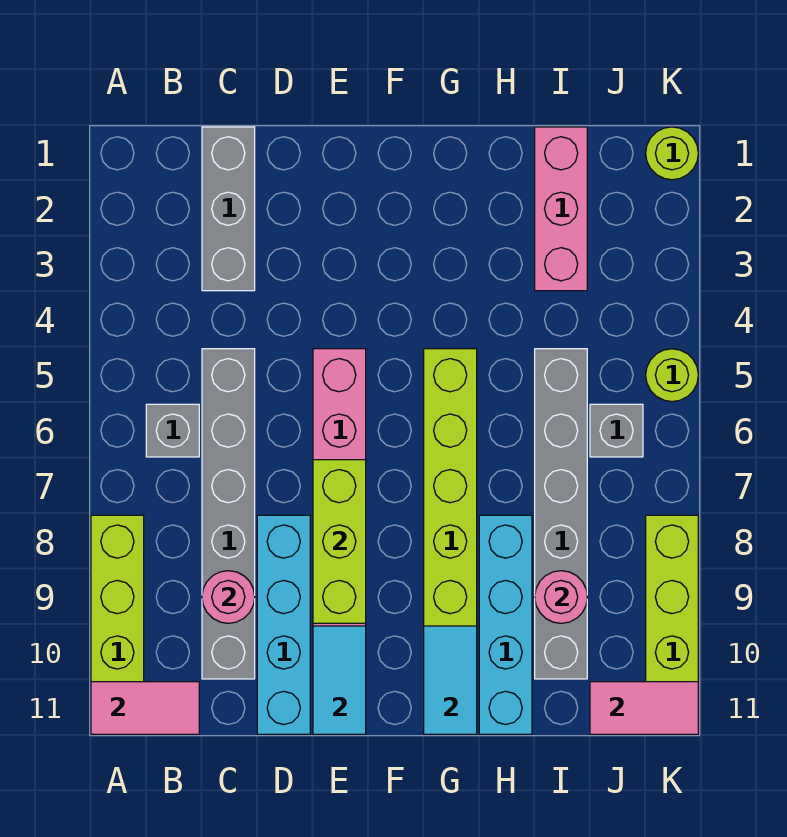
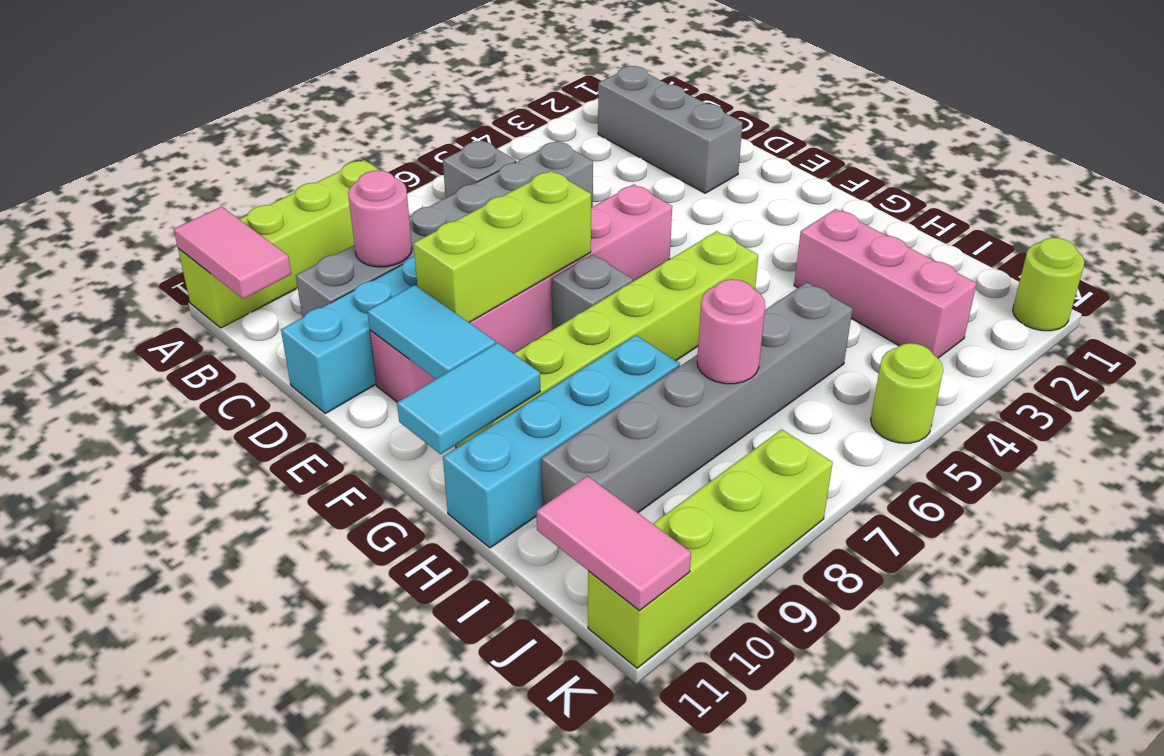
grey brick C1:C3 level 1 -> grey brick B2:D2 level 1
cyan tile E10:E11 level 2 -> cyan tile E10:F10 level 2
pink brick I1:I3 level 1 -> pink brick H3:J3 level 1
pink round brick I9 level 2 -> pink round brick I7 level 2
grey brick J6 level 1 -> grey brick F7 level 1

